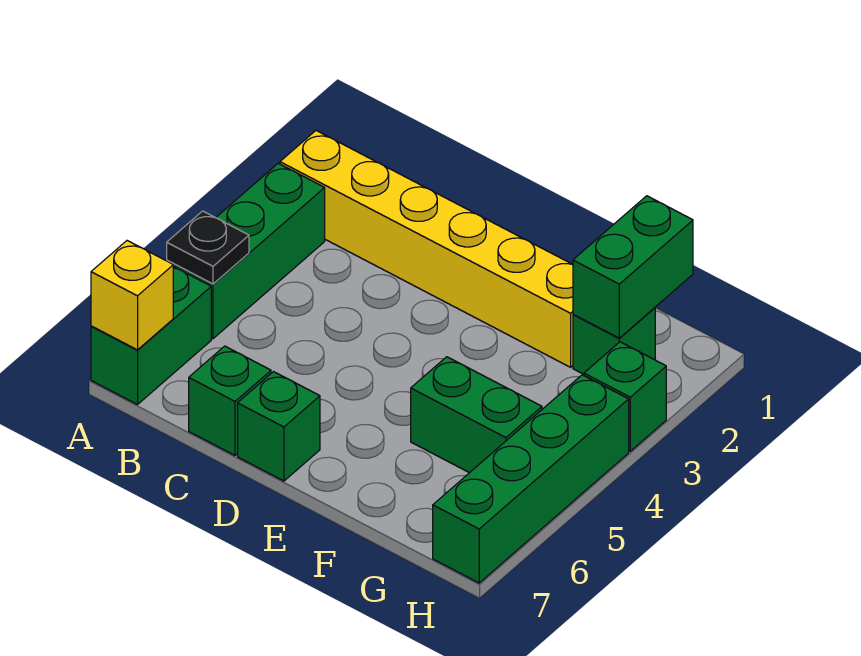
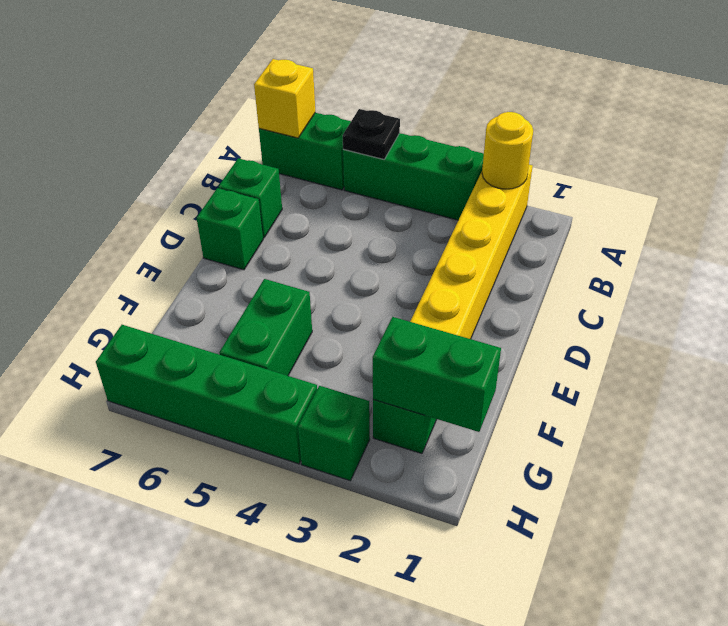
none -> yellow round brick A2 level 2

